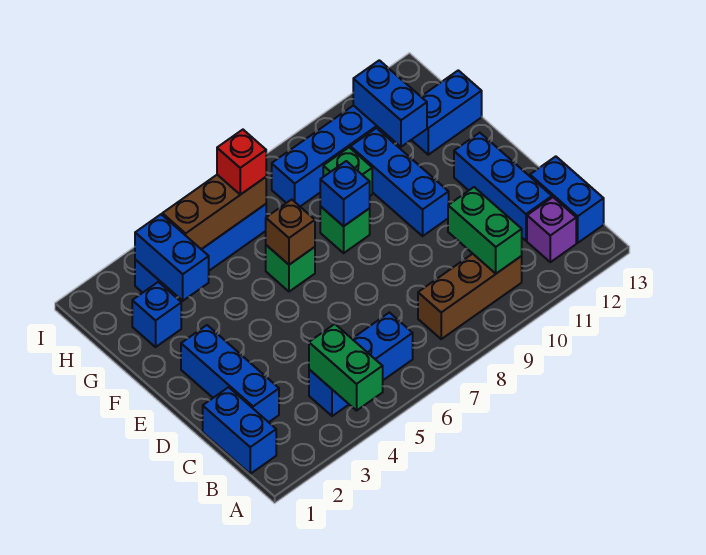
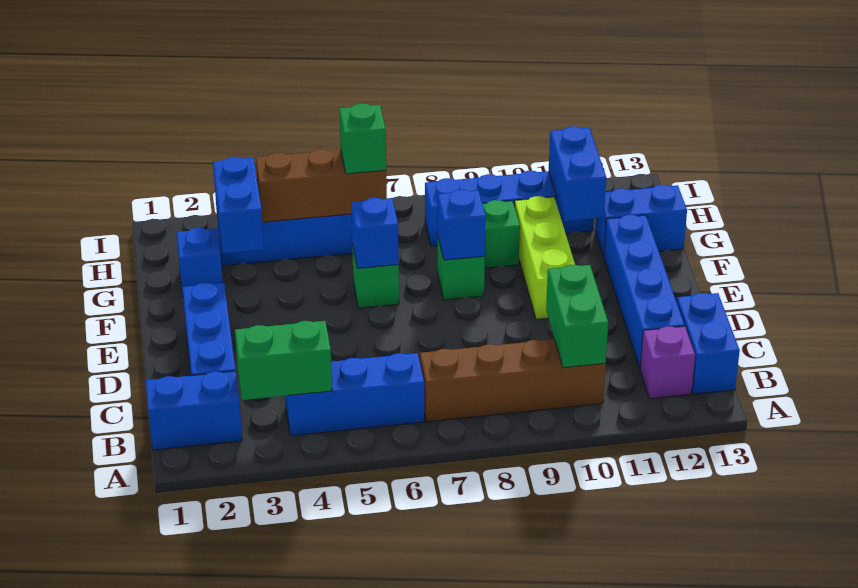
green brick A4:B4 level 2 -> green brick B3:B4 level 2
blue brick B1:C1 level 1 -> blue brick B1:B2 level 1
brown brick B8:B10 level 1 -> brown brick B7:B10 level 1
blue brick C12:E12 level 1 -> blue brick C12:F12 level 1
blue brick E10:G10 level 1 -> lime brick E10:G10 level 1
brown brick F6 level 2 -> blue brick F6 level 2
red brick H6 level 3 -> green brick H6 level 3

